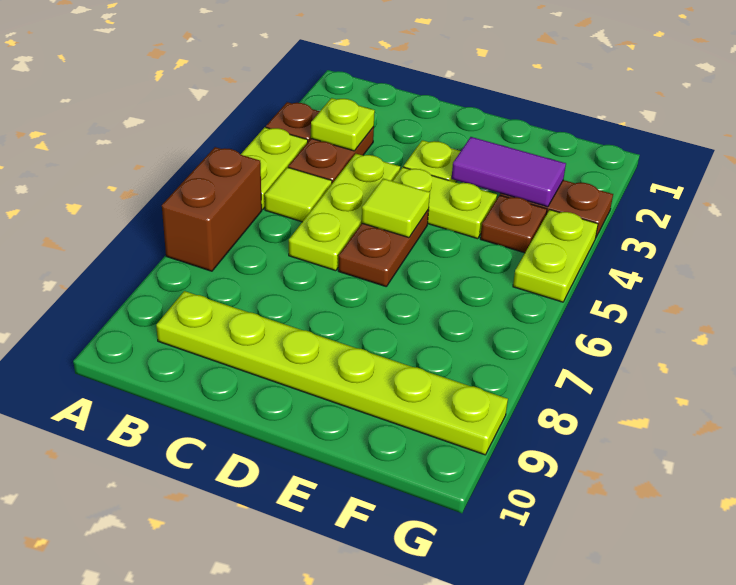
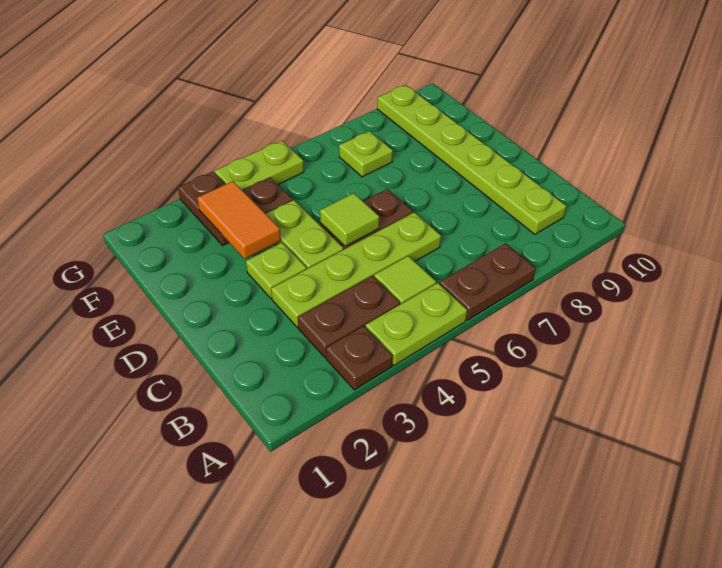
brown brick A6:A7 level 1 -> brown plate A6:A7 level 1
lime plate B3 level 2 -> lime plate F7 level 1
lime plate C4:C6 level 1 -> lime plate C3:C6 level 1
purple tile E3:F3 level 2 -> orange tile E3:F3 level 2

